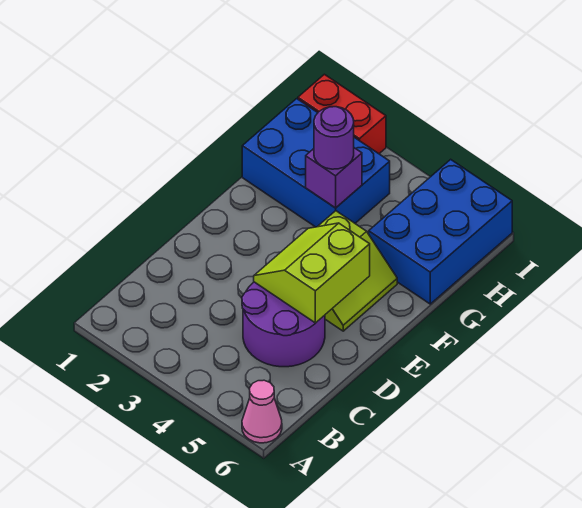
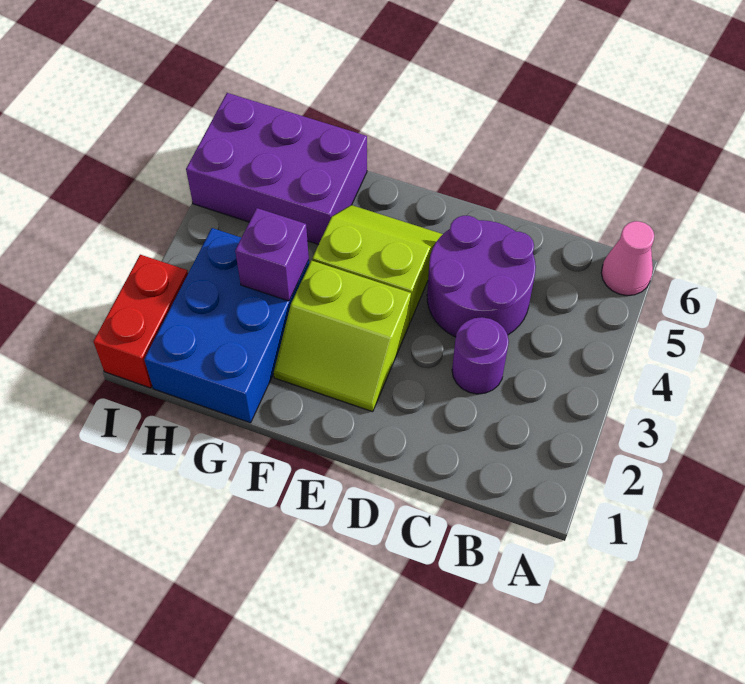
lime slope D4:E5 level 2 top 5 -> lime slope E2:F3 level 1 top 3
purple round brick G3 level 3 -> purple round brick C3 level 1
blue brick G5:I6 level 1 -> purple brick G5:I6 level 1

